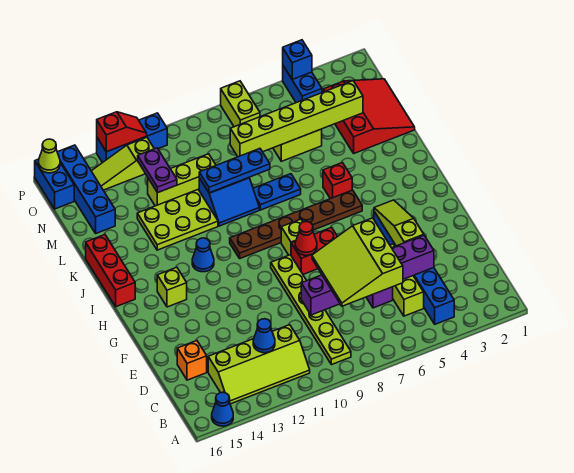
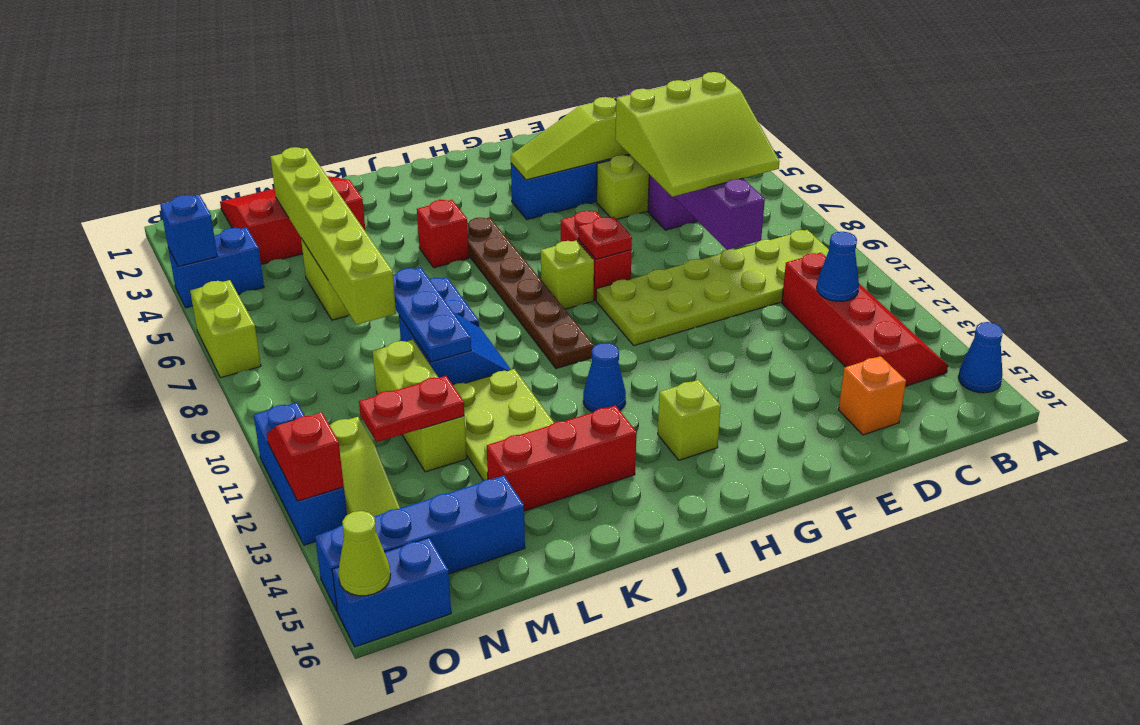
lime plate B9:G9 level 1 -> lime plate B9:G10 level 1
lime slope B11:C14 level 1 top C -> red slope B11:C14 level 1 top C
red cone G8 level 2 -> red plate G8 level 2
red brick I16:K16 level 1 -> red brick J14:L14 level 1
purple plate M12:N12 level 2 -> red plate M12:N12 level 2
lime brick O7:P7 level 1 -> lime brick P6:P7 level 1

